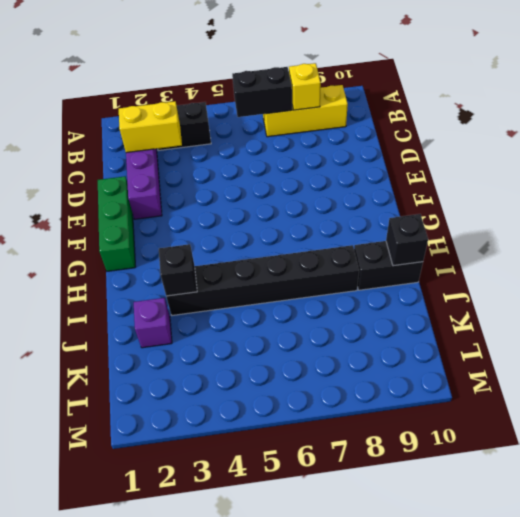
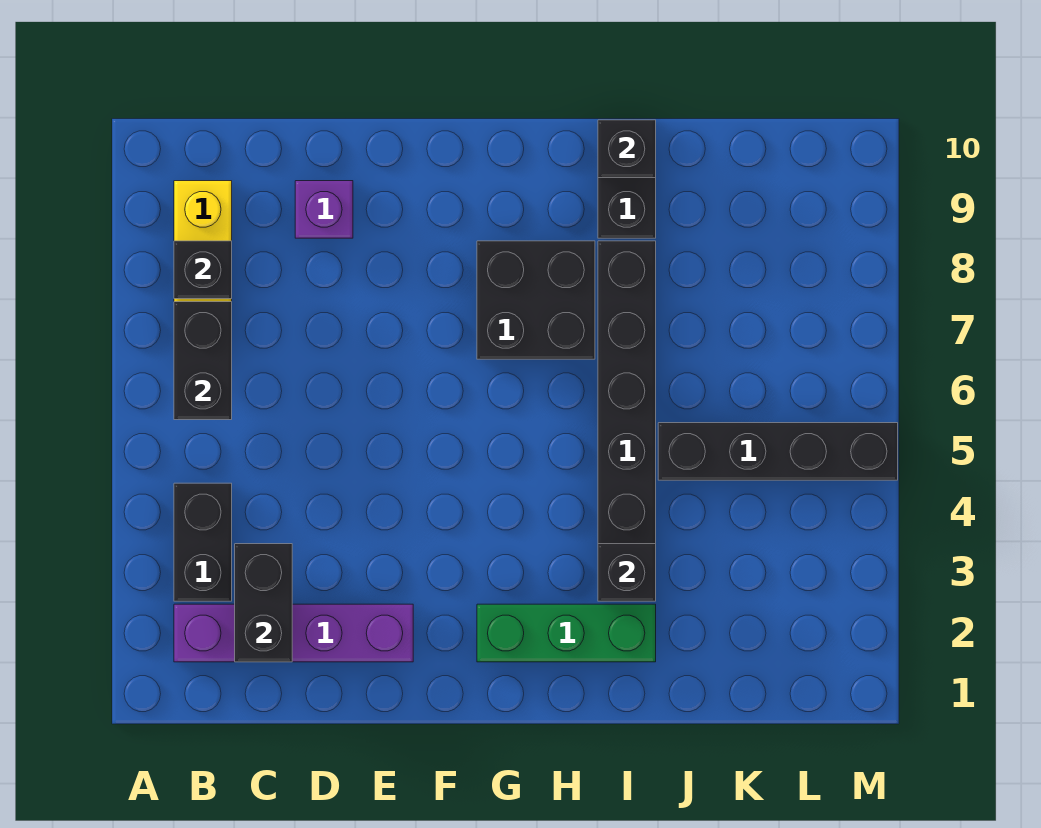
yellow brick B8 level 2 -> black brick B8 level 2
yellow brick C2:C3 level 2 -> black brick C2:C3 level 2
green brick E1:G1 level 1 -> green brick G2:I2 level 1
none -> black brick G7:H8 level 1
purple brick J2 level 1 -> purple brick D9 level 1
none -> black brick J5:M5 level 1

